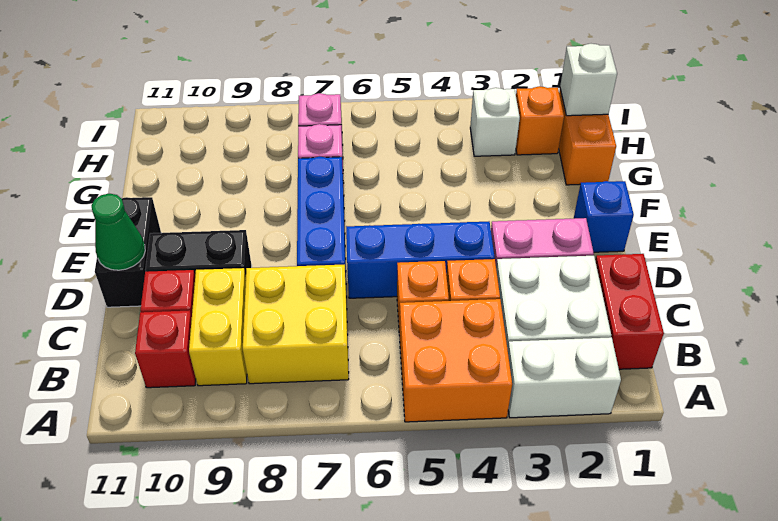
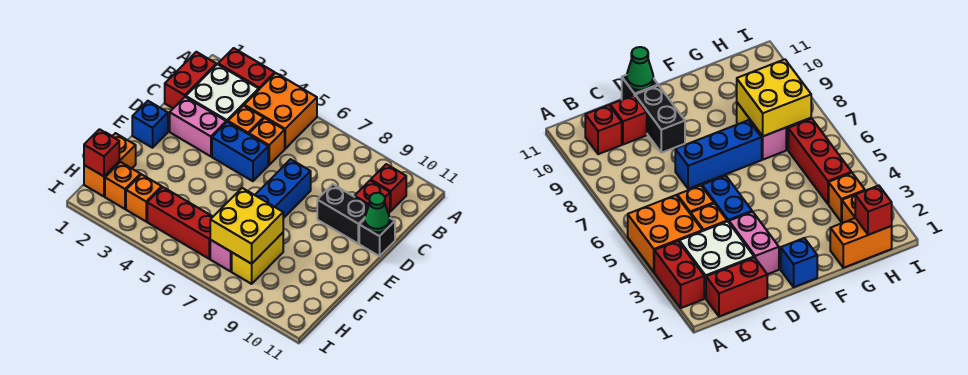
white brick A2:A3 level 1 -> red brick A2:A3 level 1
yellow brick B7:C8 level 1 -> yellow brick G7:H8 level 2
yellow brick B9:C9 level 1 -> yellow brick G8:H8 level 1
blue brick D4:D6 level 1 -> blue brick D4:D5 level 1
black brick D11:E11 level 1 -> black brick D11 level 1
white brick H1 level 2 -> red brick H1 level 2
white brick H3 level 1 -> orange brick H3 level 1
none -> red brick H4:H6 level 1

